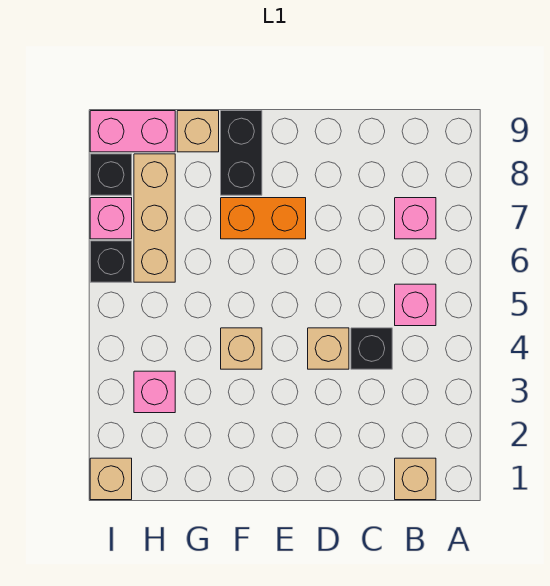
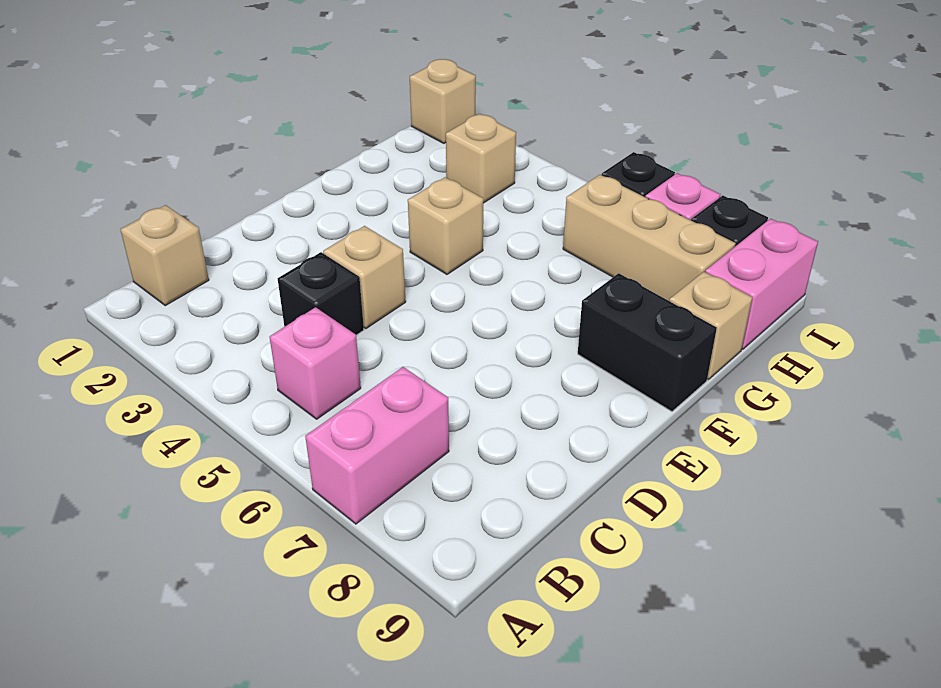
pink brick B7 level 1 -> pink brick A7:B7 level 1
orange brick E7:F7 level 1 -> none
pink brick H3 level 1 -> tan brick H3 level 1

